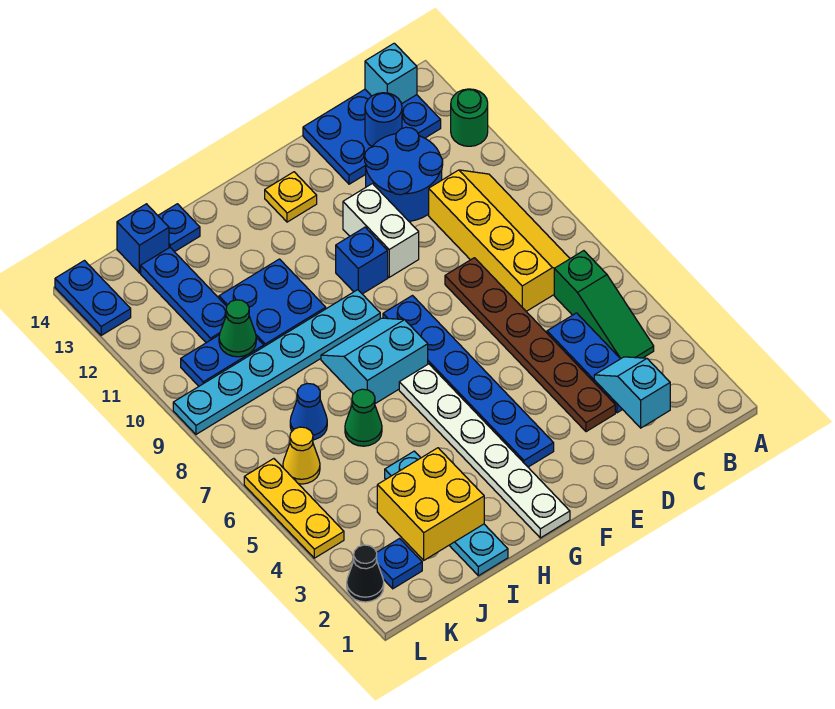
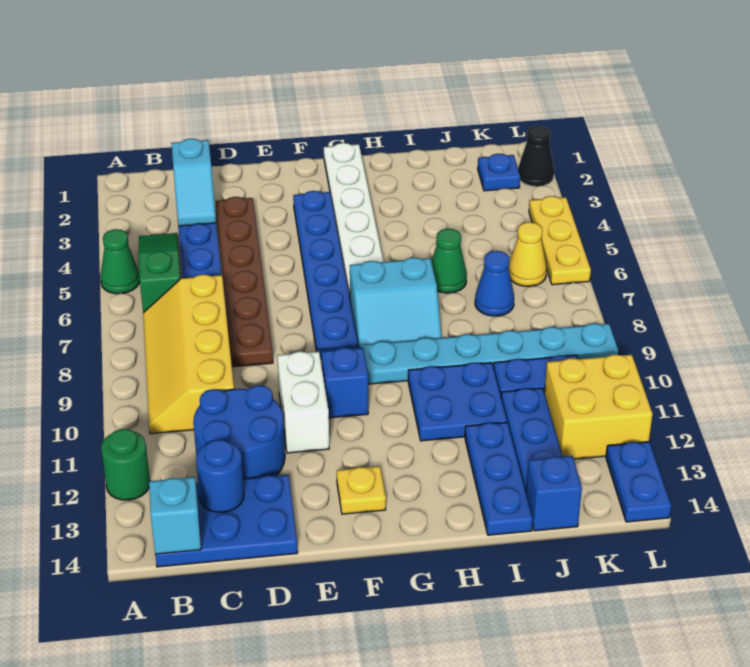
cyan plate I1:I4 level 1 -> none
yellow brick I2:J3 level 2 -> yellow brick K11:L12 level 1
blue plate I14 level 1 -> blue plate I12:I14 level 1
green cone J10 level 2 -> green cone A5 level 1

